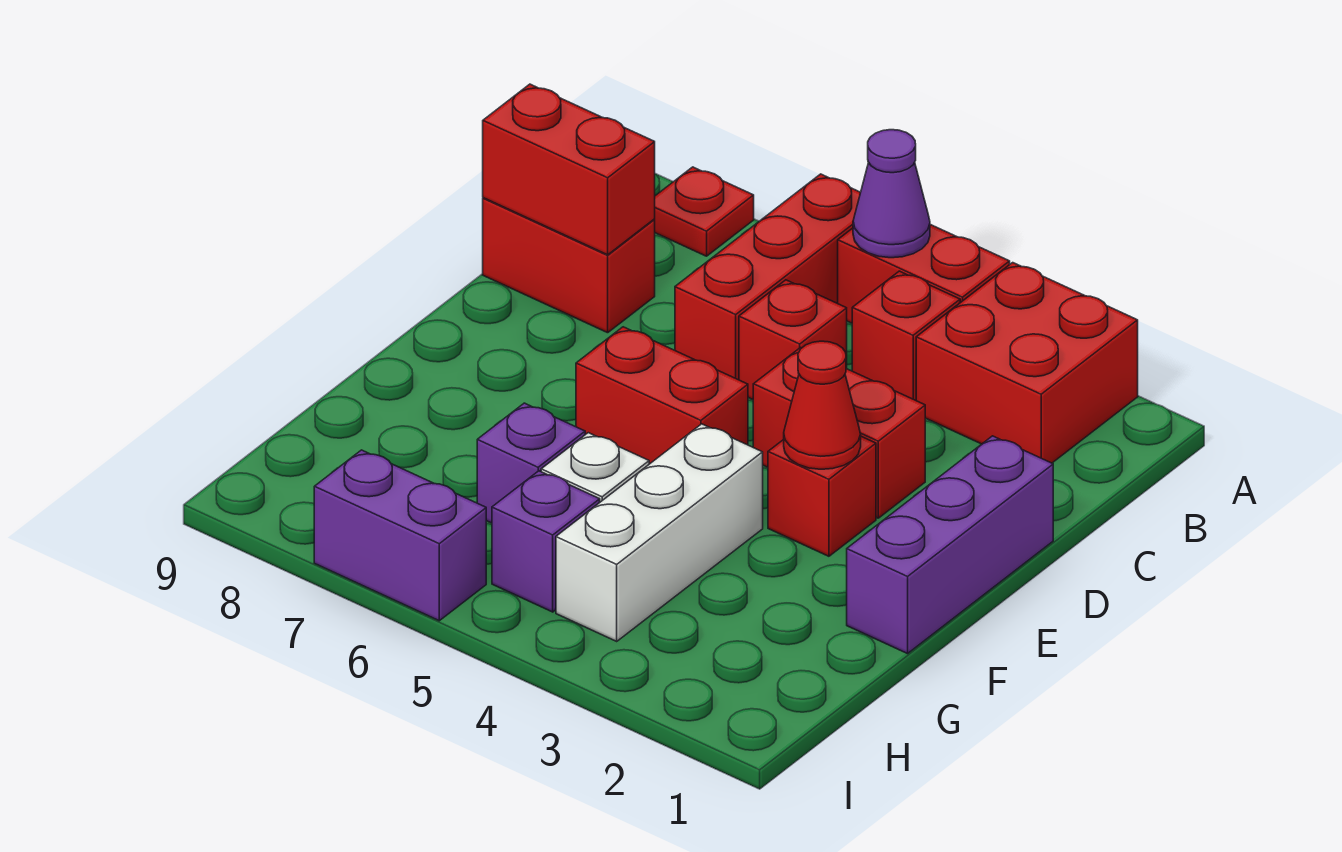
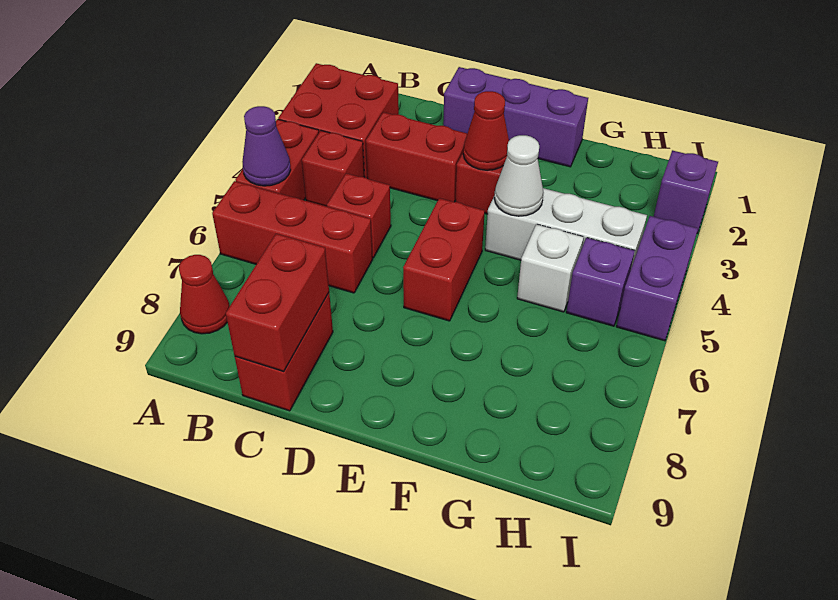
red plate A8 level 1 -> red cone A8 level 1
red brick D3:D4 level 1 -> red brick C3:D3 level 1
none -> white cone F4 level 2
purple brick G6 level 1 -> purple brick I2 level 1
purple brick I6:I7 level 1 -> purple brick I4:I5 level 1

